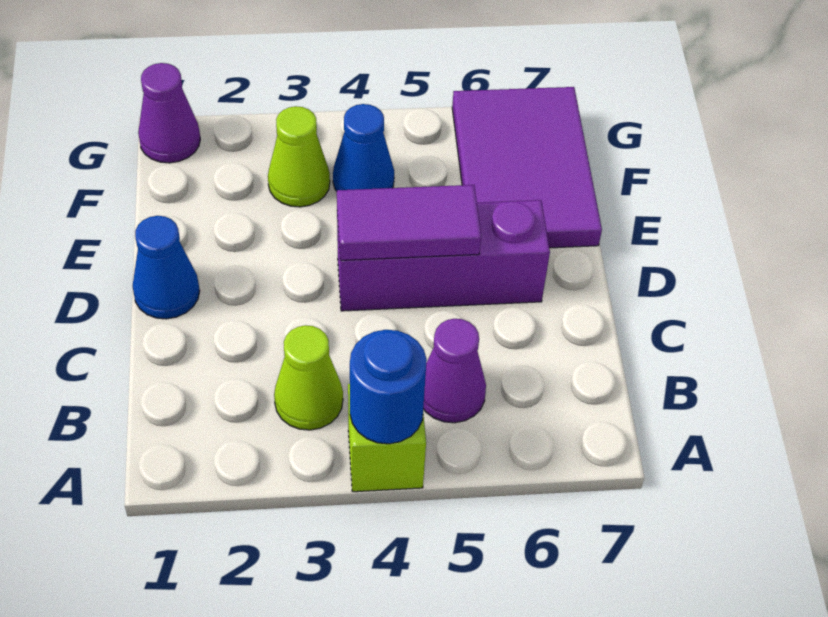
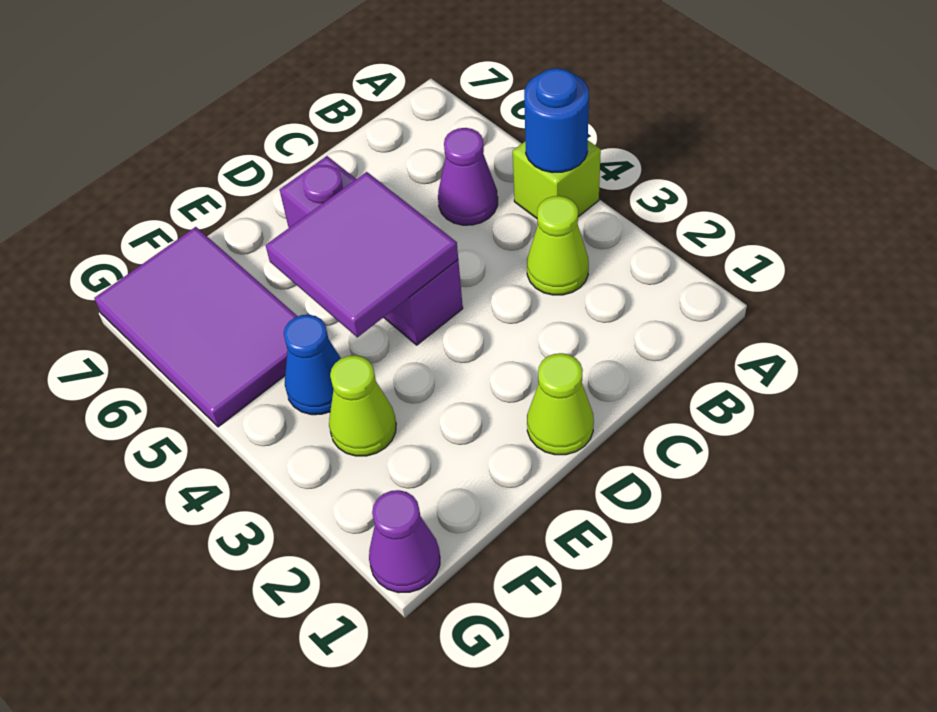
blue cone D1 level 1 -> lime cone D1 level 1
purple tile D4:D5 level 2 -> purple tile D4:E5 level 2
purple tile E6:G7 level 1 -> purple tile F5:G7 level 1

